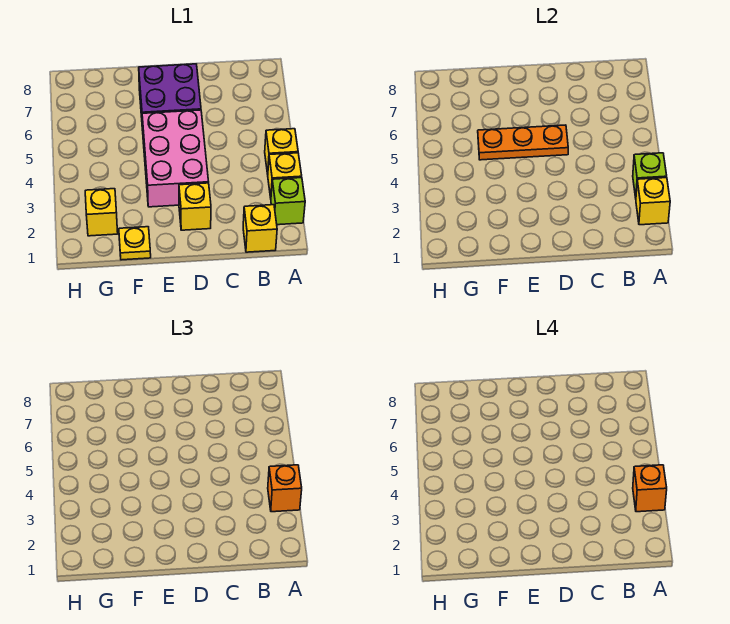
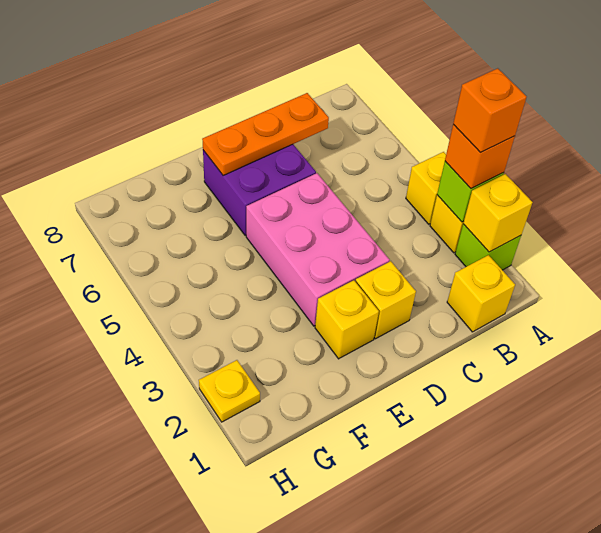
orange plate D5:F5 level 2 -> orange plate C7:E7 level 2
yellow plate F1 level 1 -> yellow plate H2 level 1
yellow brick G2 level 1 -> yellow brick E2 level 1

